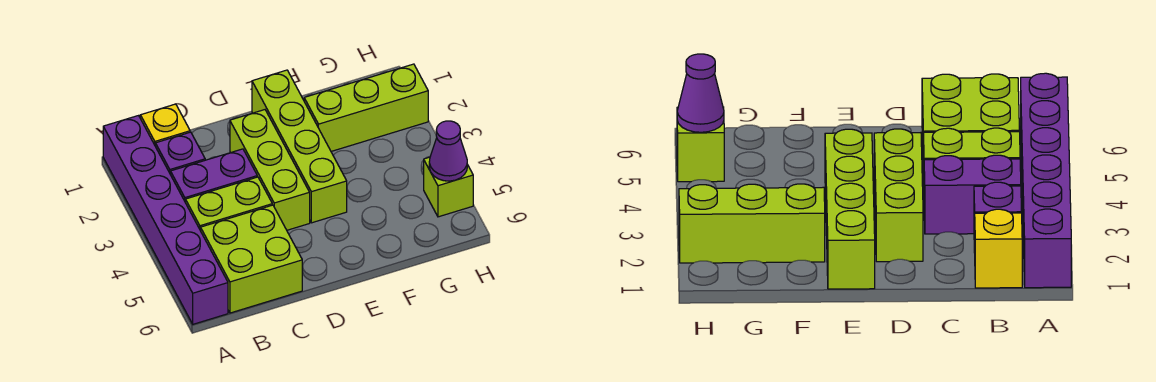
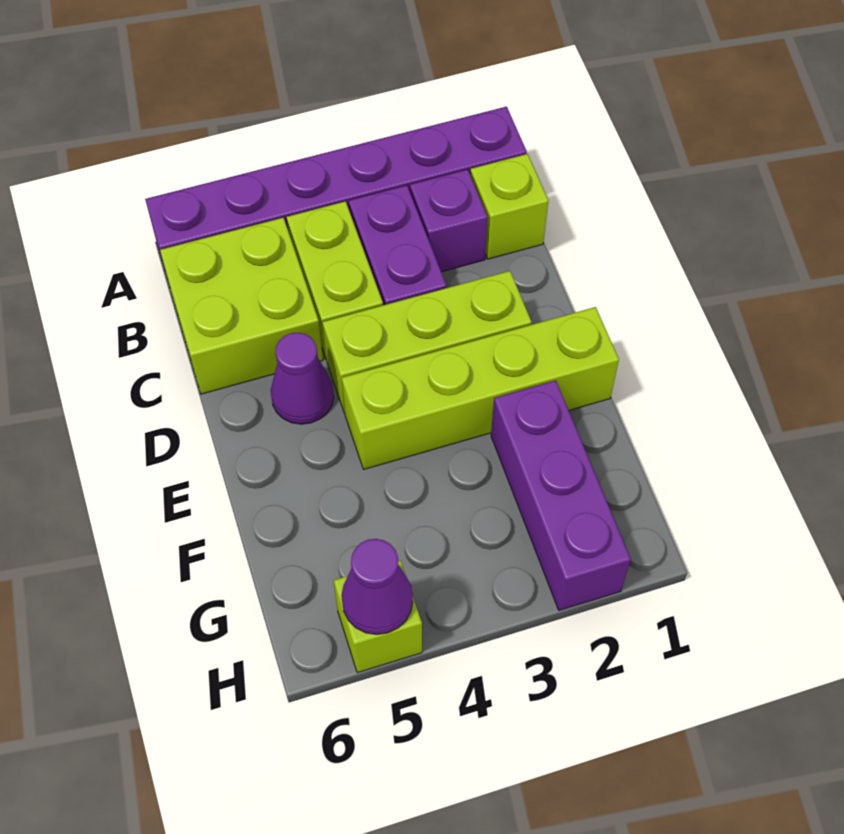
yellow brick B1 level 1 -> lime brick B1 level 1
none -> purple cone D5 level 1
lime brick F2:H2 level 1 -> purple brick F2:H2 level 1

